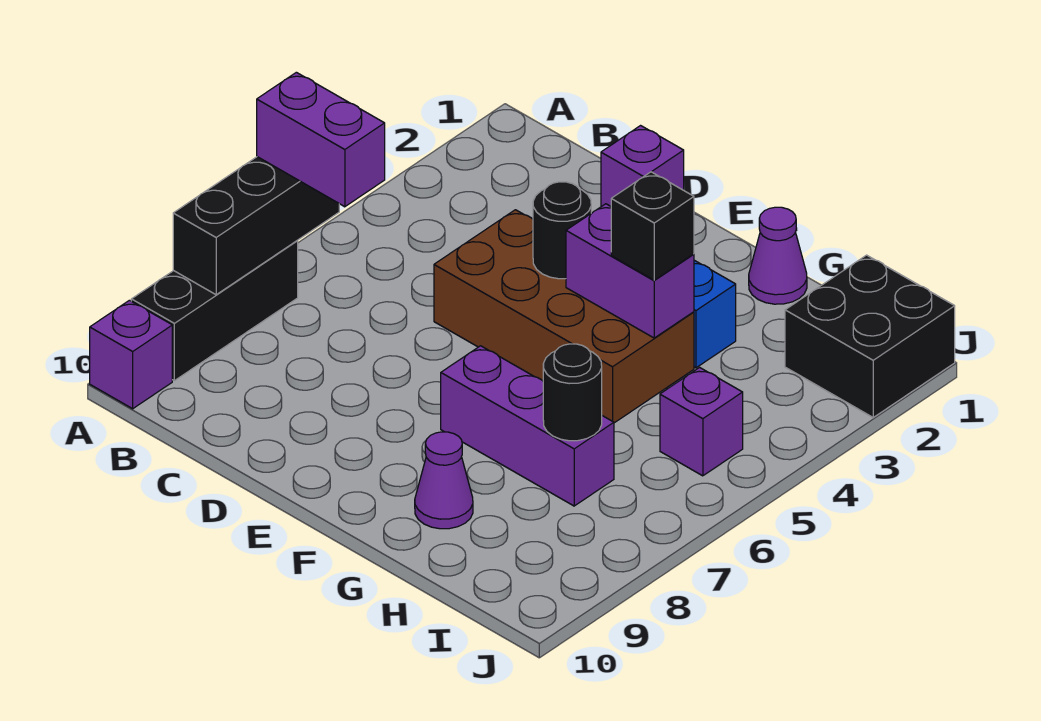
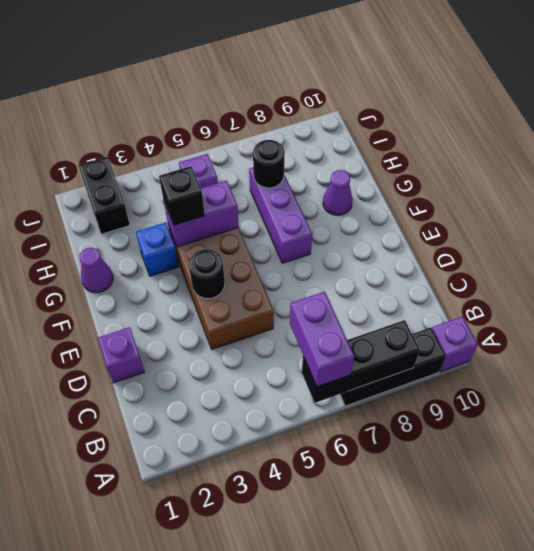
purple brick F4:G4 level 2 -> purple brick G4:G5 level 2
black brick I1:J2 level 1 -> black brick I2:J2 level 1

